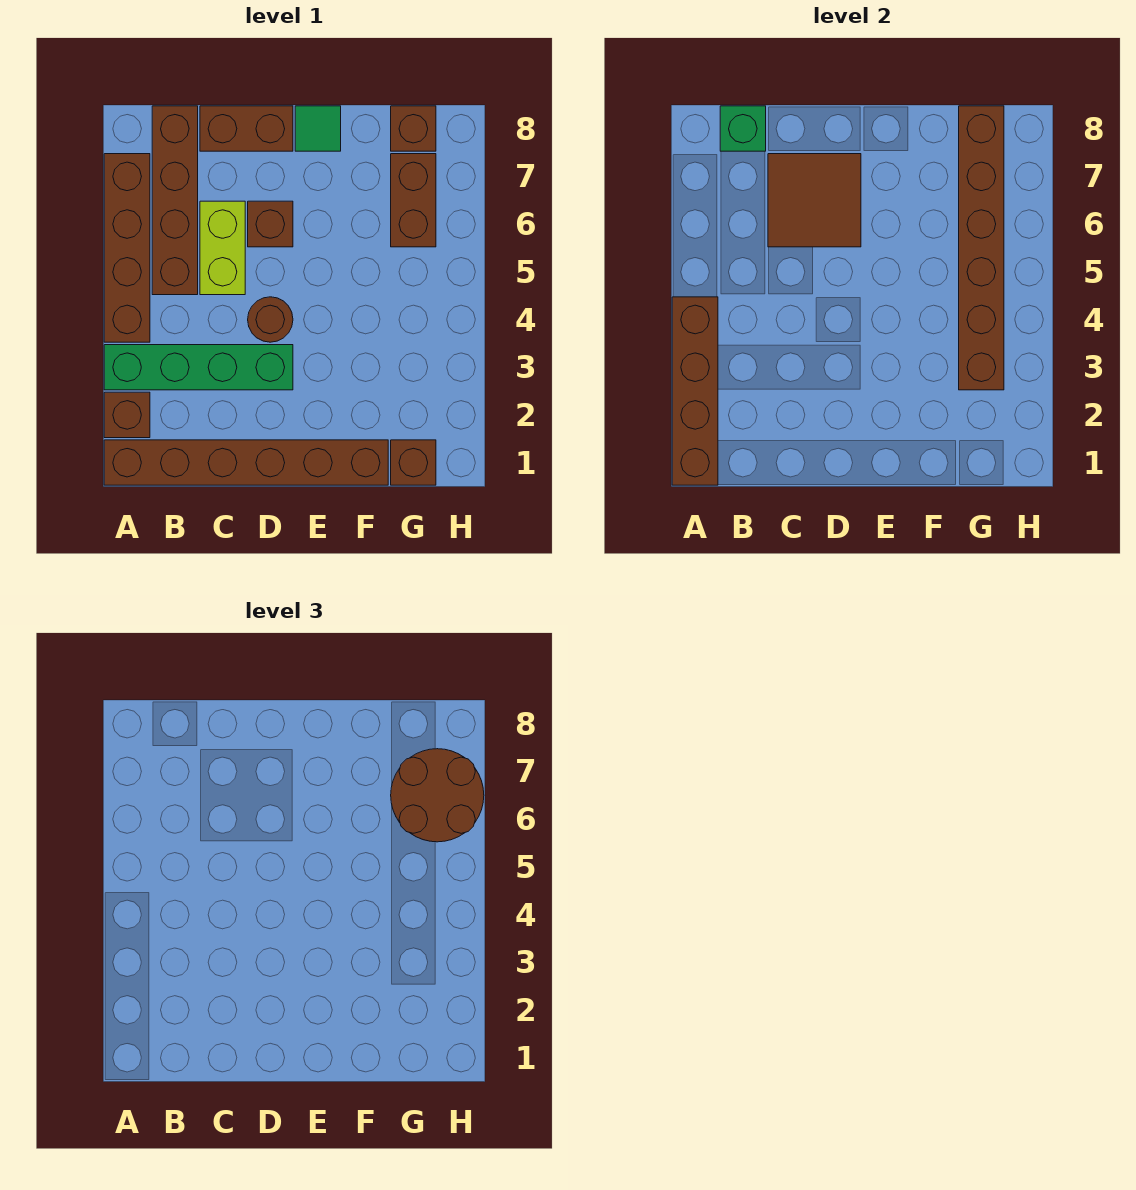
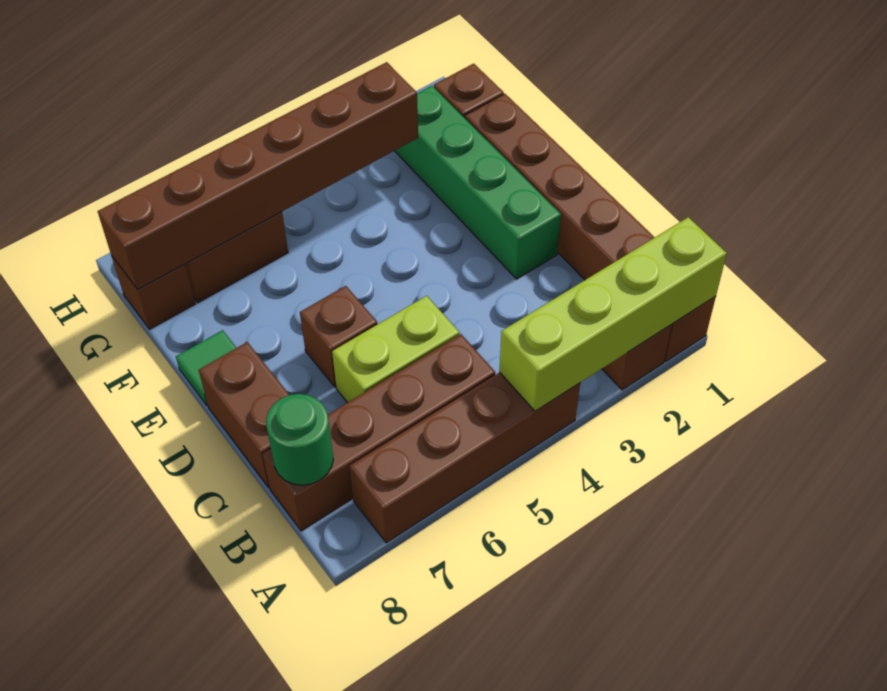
brown brick A1:A4 level 2 -> lime brick A1:A4 level 2
green brick A3:D3 level 1 -> green brick D2:G2 level 1
green brick B8 level 2 -> green round brick B8 level 2
brown tile C6:D7 level 2 -> none
brown round brick D4 level 1 -> none
brown round brick G6:H7 level 3 -> none

